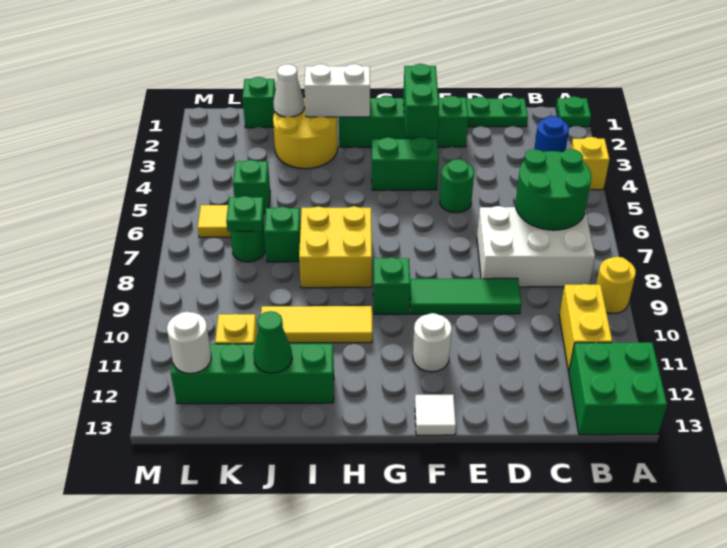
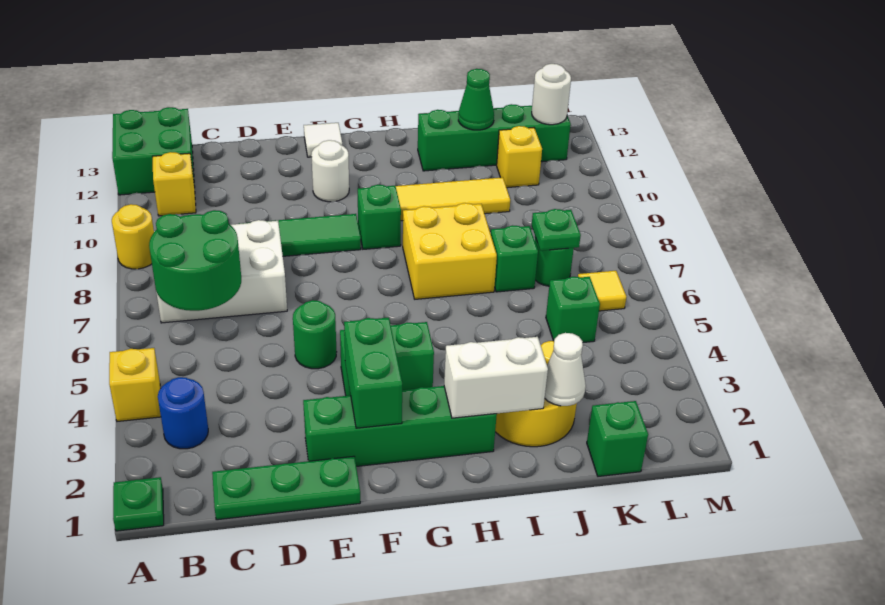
yellow brick B10:B11 level 1 -> yellow brick B11 level 1

